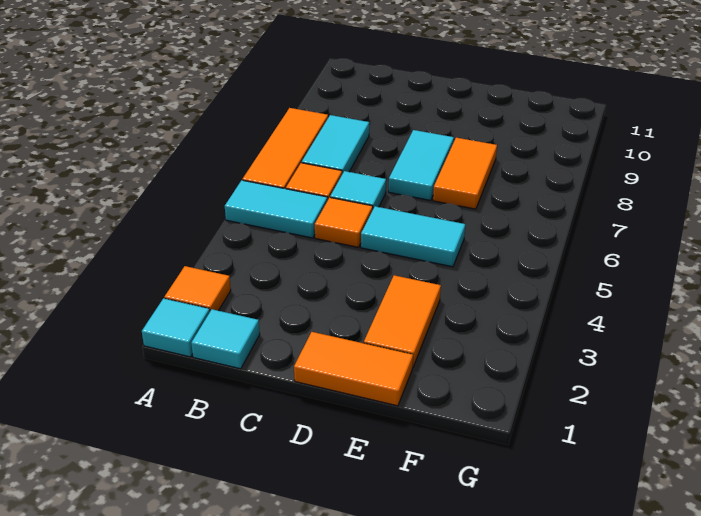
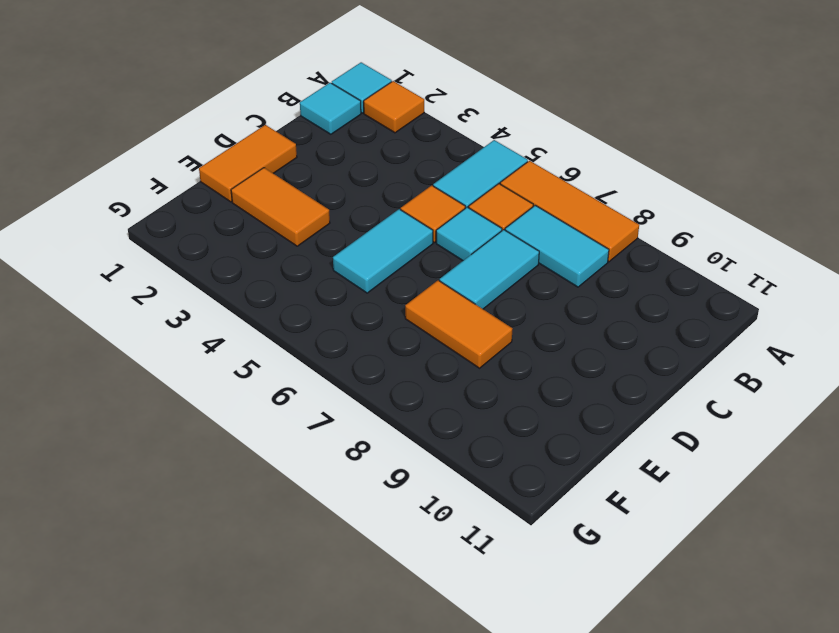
cyan tile D7:D8 level 1 -> cyan tile C7:D7 level 1

